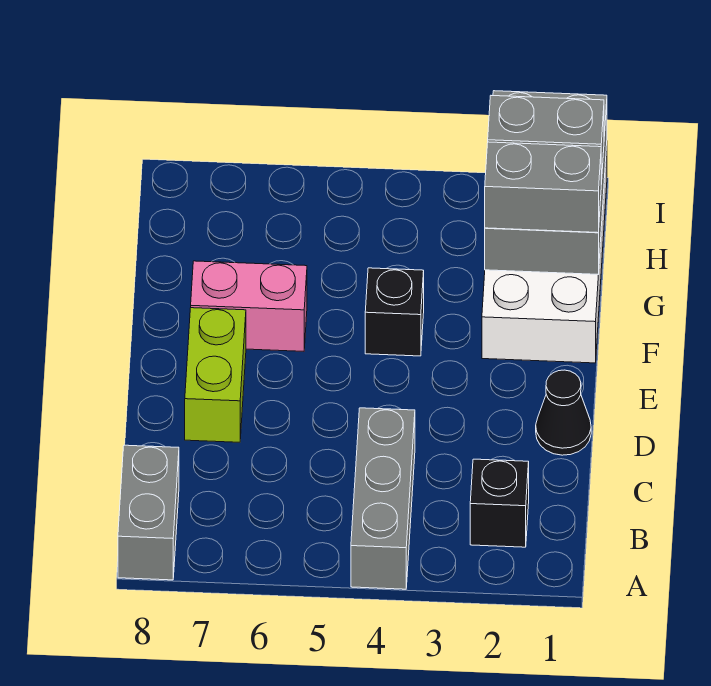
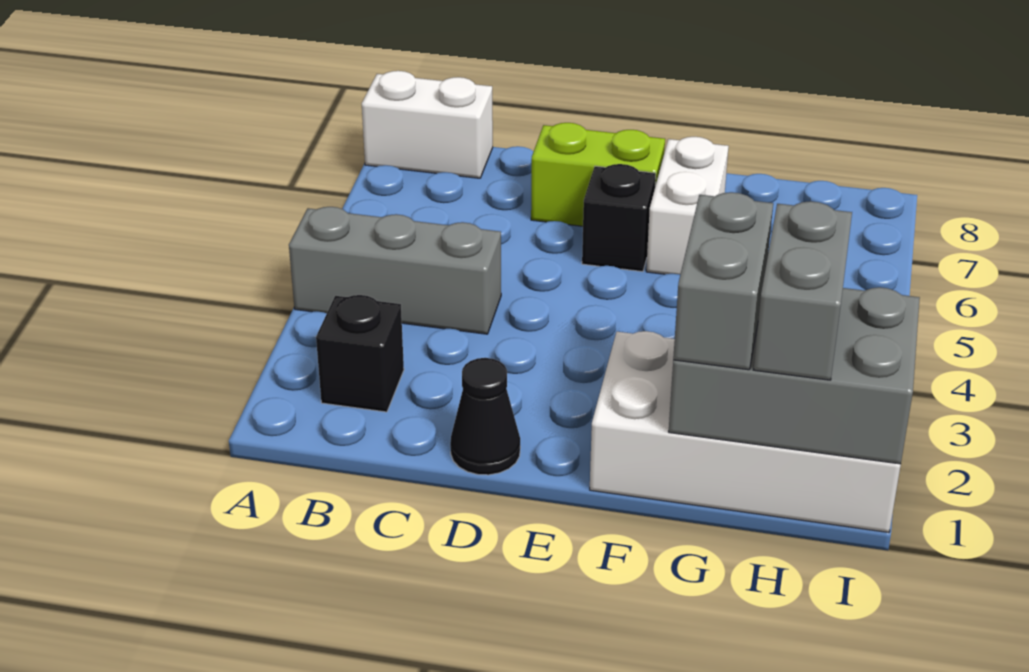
grey brick A8:B8 level 1 -> white brick A8:B8 level 1
black brick F4 level 1 -> black brick E6 level 1
pink brick F6:F7 level 1 -> white brick F6:F7 level 1

